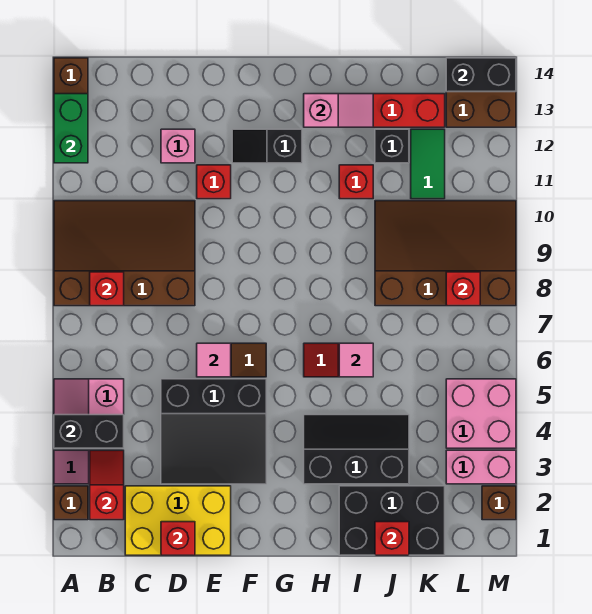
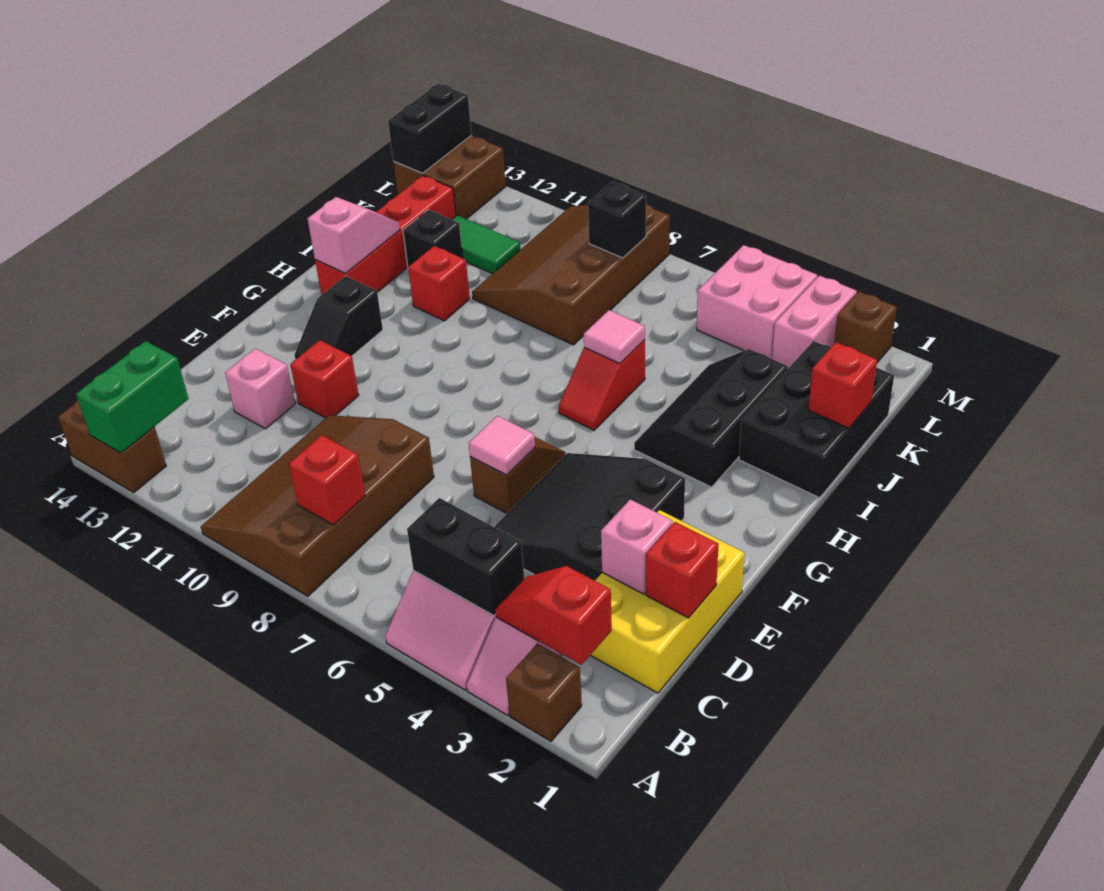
black brick A4:B4 level 2 -> black brick B4:B5 level 2
green brick A12:A13 level 2 -> green brick A13:B13 level 2
none -> pink brick D2 level 2
black slope D3:F5 level 1 top 5 -> black slope D3:F5 level 1 top 3
red brick L8 level 2 -> black brick L8 level 2

